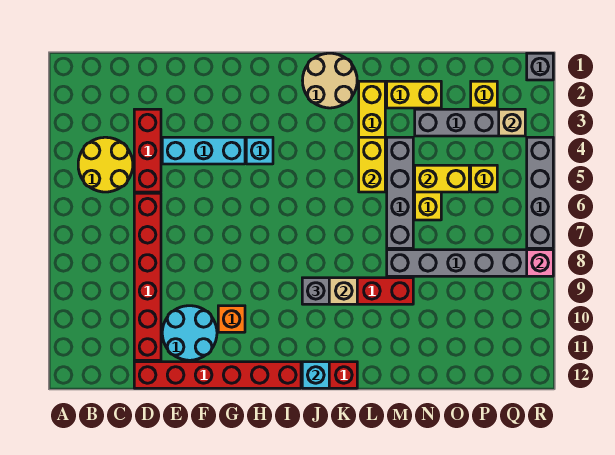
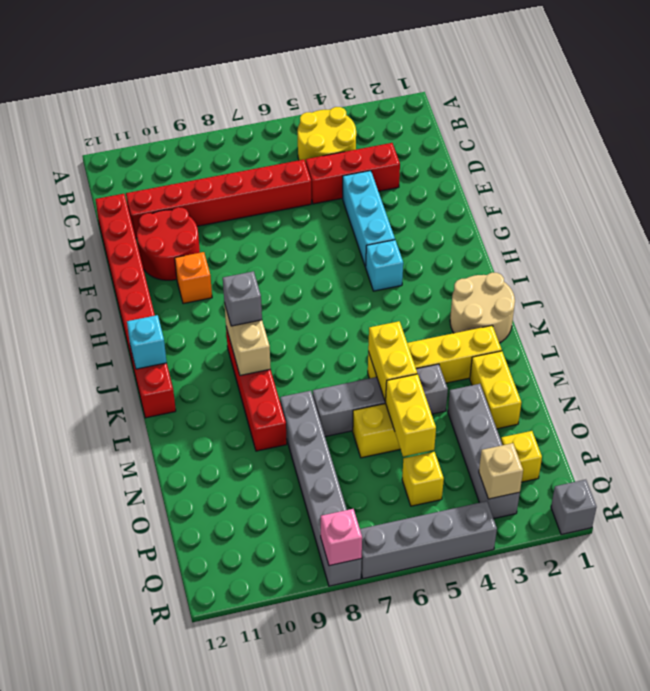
cyan round brick E10:F11 level 1 -> red round brick E10:F11 level 1
yellow brick L4:L5 level 2 -> yellow brick L5:M5 level 2

